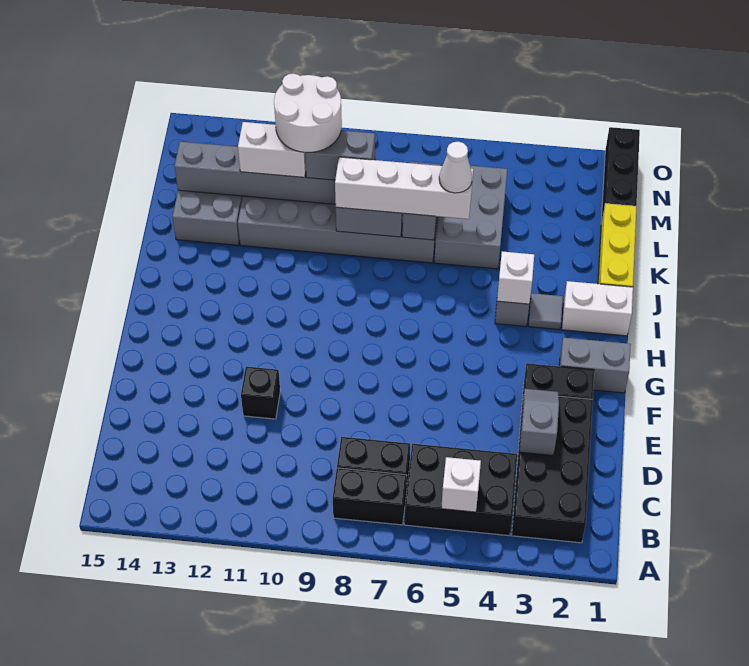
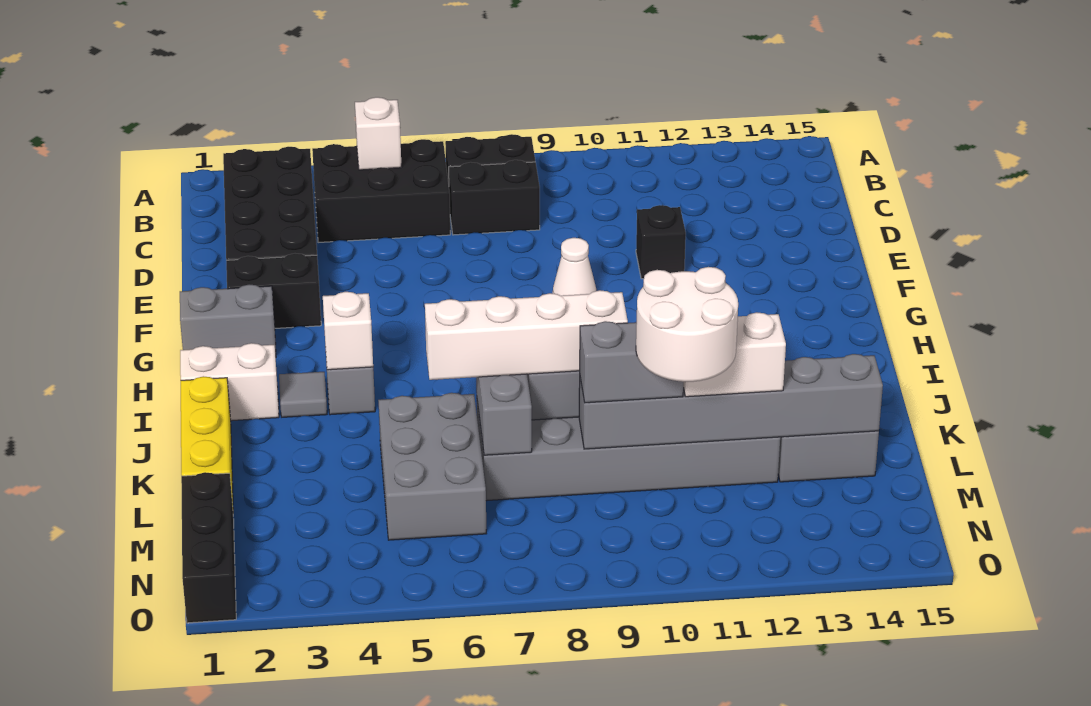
grey slope D3:E3 level 2 top D -> none
white cone K6 level 4 -> white cone F9 level 1

